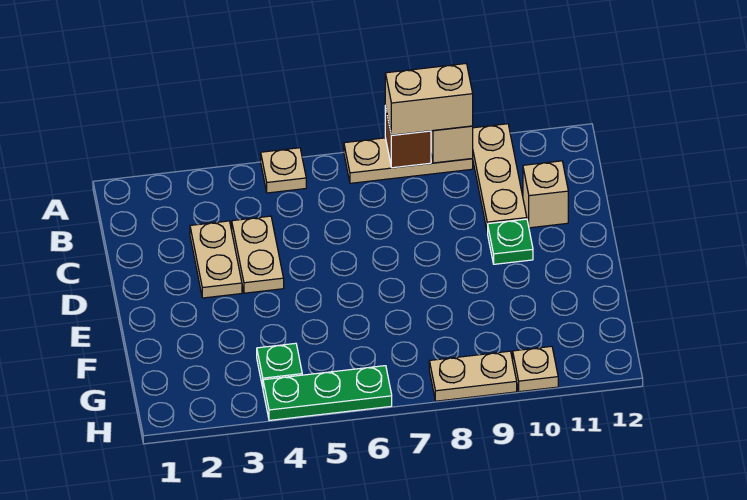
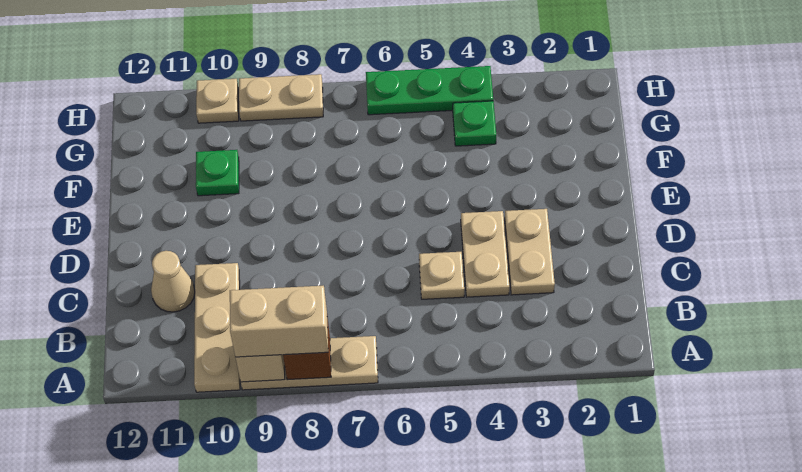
tan plate A5 level 1 -> tan plate C5 level 1
tan brick C11 level 1 -> tan cone C11 level 1
green plate D10 level 1 -> green plate F10 level 1

